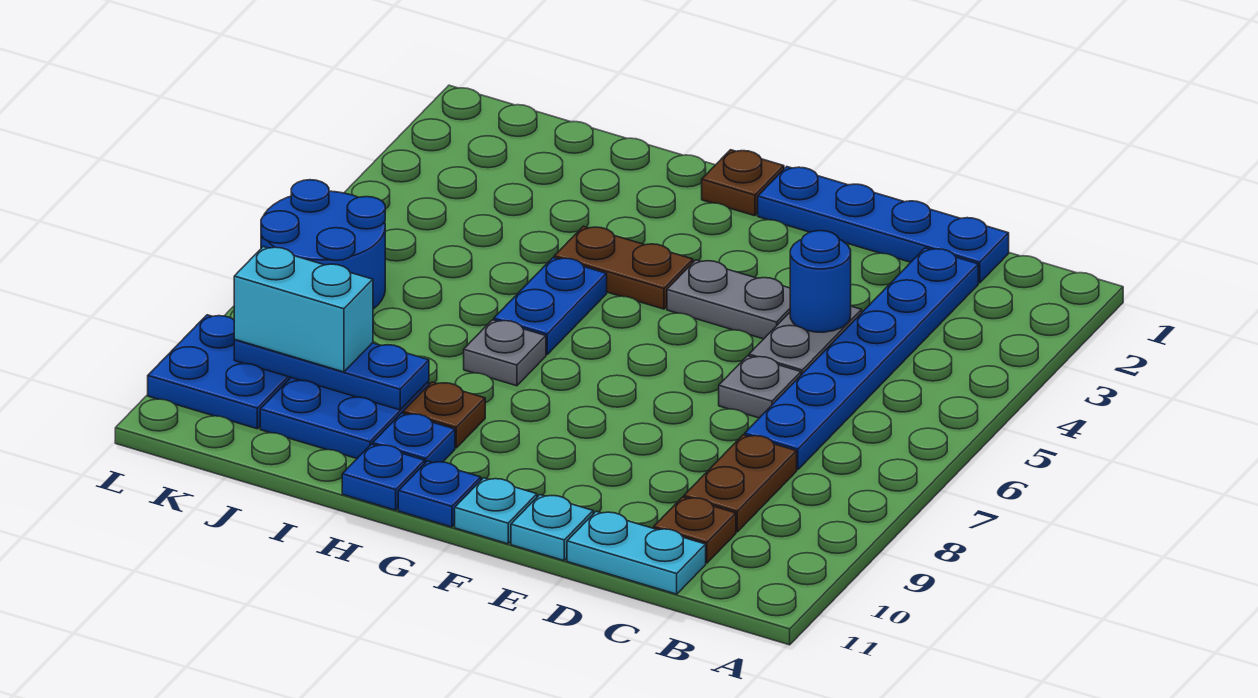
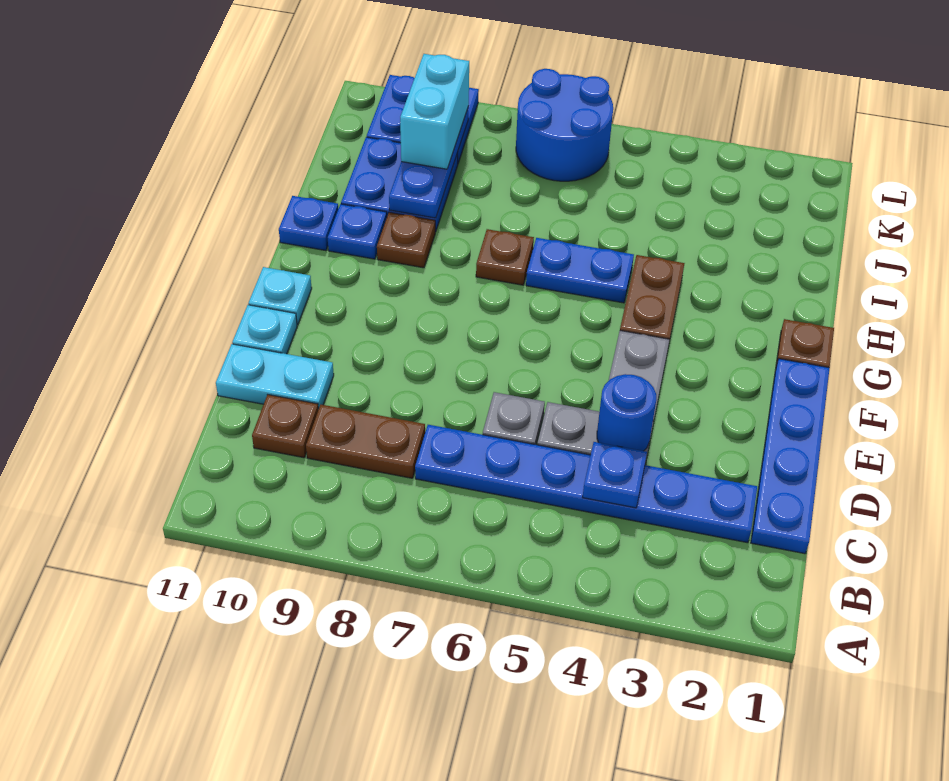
cyan plate C11:D11 level 1 -> cyan plate D10:D11 level 1
blue plate G11 level 1 -> blue plate C4 level 2
grey plate H7 level 1 -> brown plate H7 level 1

